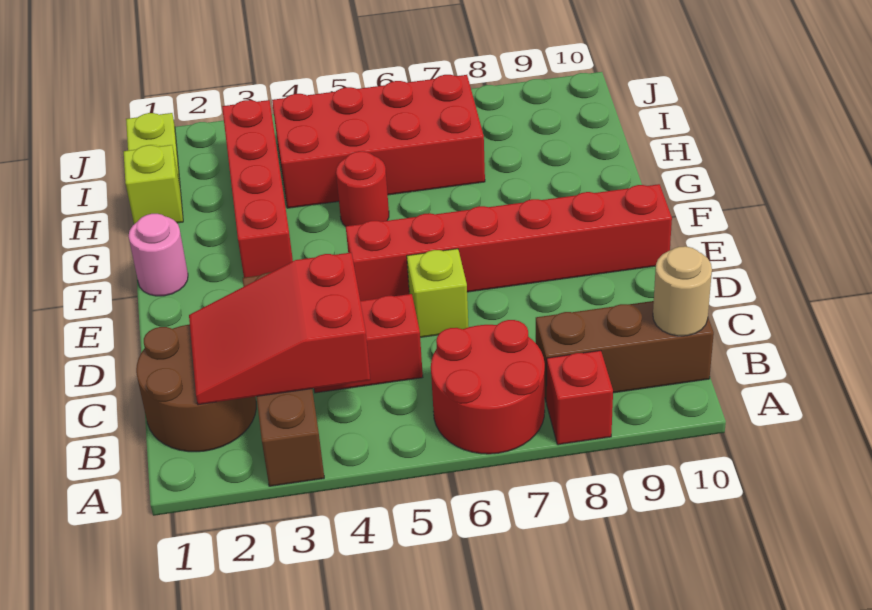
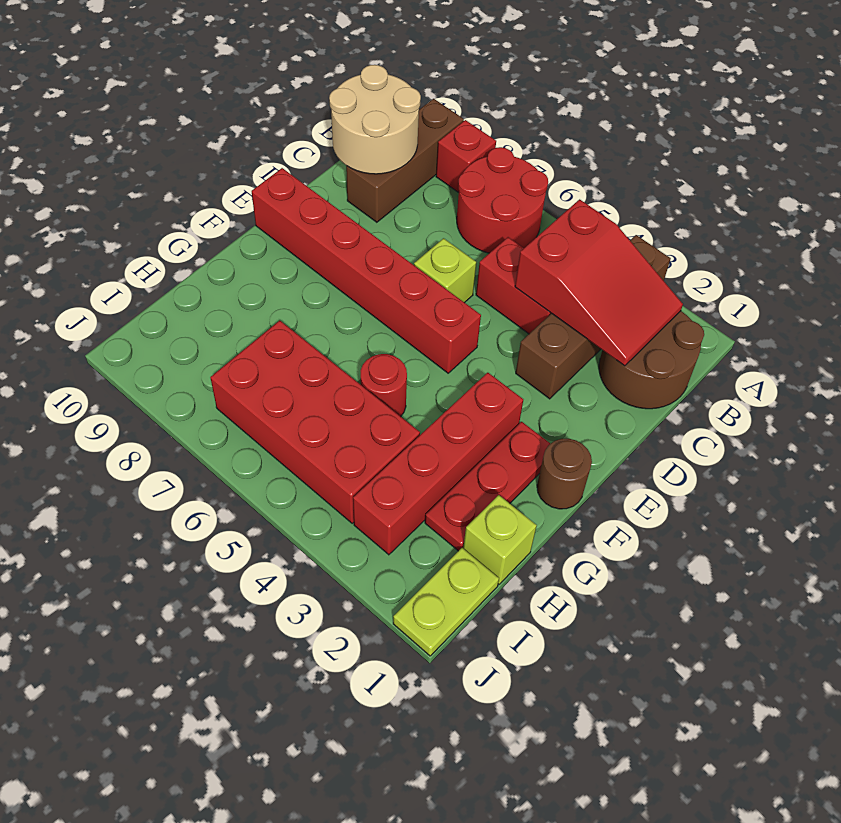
brown brick B8:B10 level 1 -> brown brick A9:C9 level 1
tan round brick B10 level 2 -> tan round brick B9:C10 level 2
pink round brick F1 level 1 -> brown round brick F1 level 1
none -> red plate F2:H2 level 1

